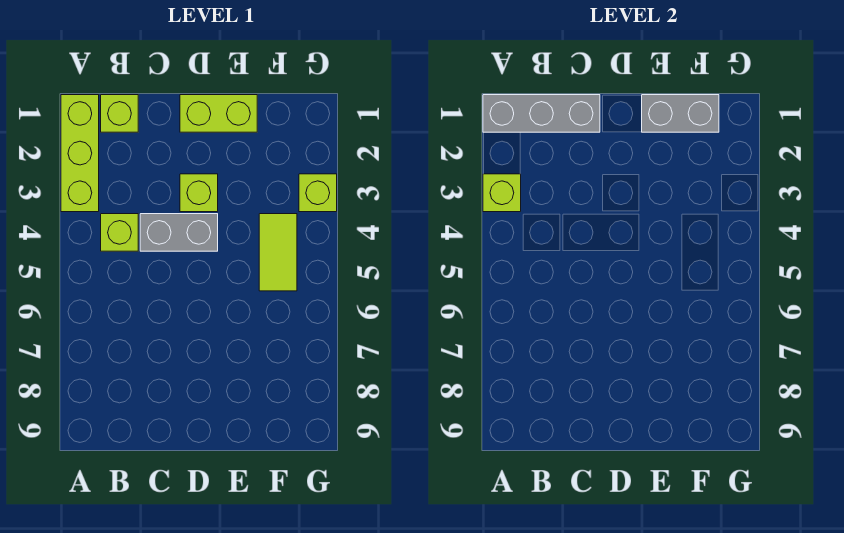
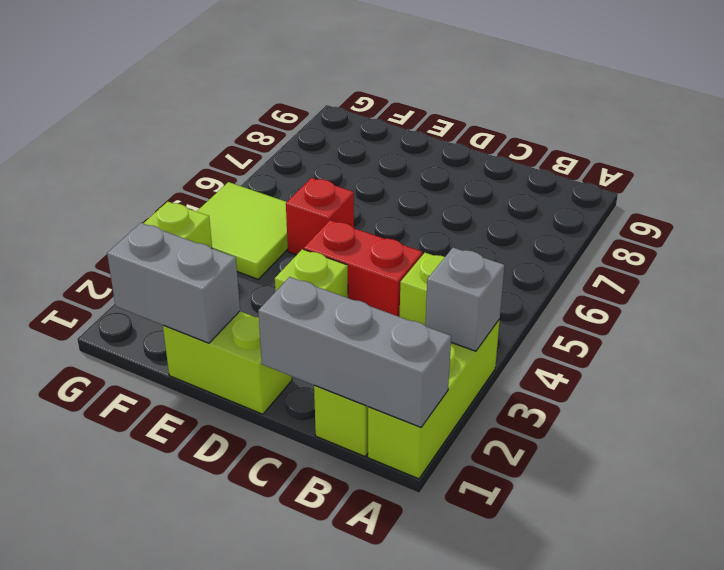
lime brick A3 level 2 -> grey brick A3 level 2
grey brick C4:D4 level 1 -> red brick C4:D4 level 1
none -> red brick E5 level 1
lime tile F4:F5 level 1 -> lime tile F4:G5 level 1

